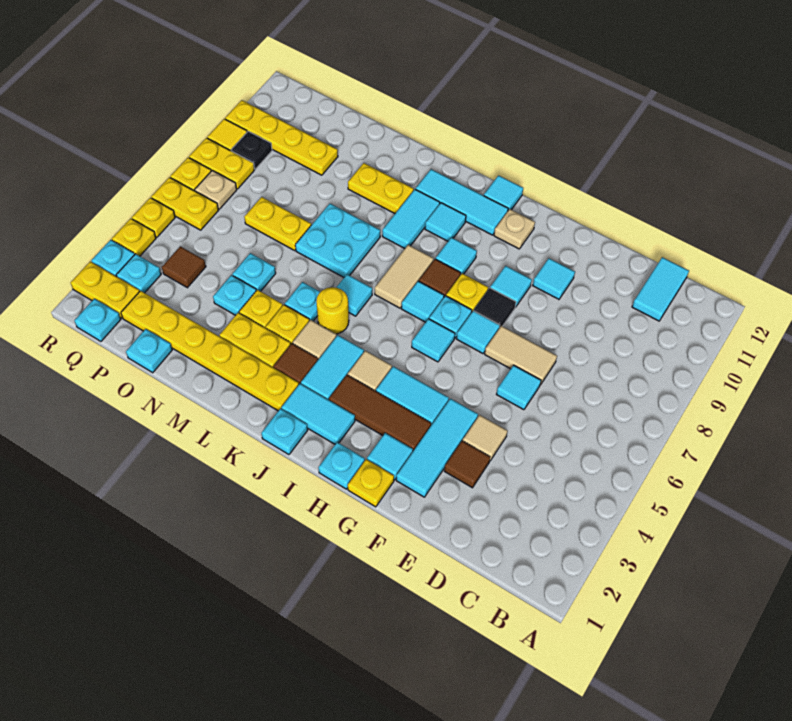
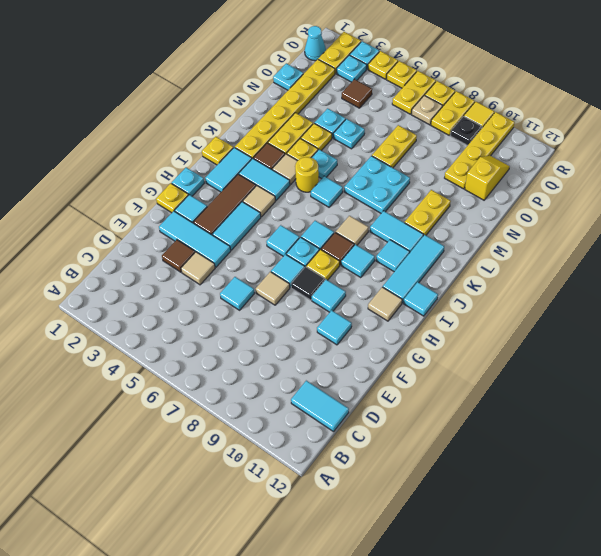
tan tile E7:F7 level 1 -> tan tile F7 level 1
tan plate H11 level 1 -> tan tile H11 level 1
cyan plate J1 level 1 -> yellow plate J1 level 1
tan tile J7:J8 level 1 -> tan tile J8 level 1
none -> yellow slope O11:P11 level 1 top O
cyan plate Q1 level 1 -> cyan cone Q1 level 1

